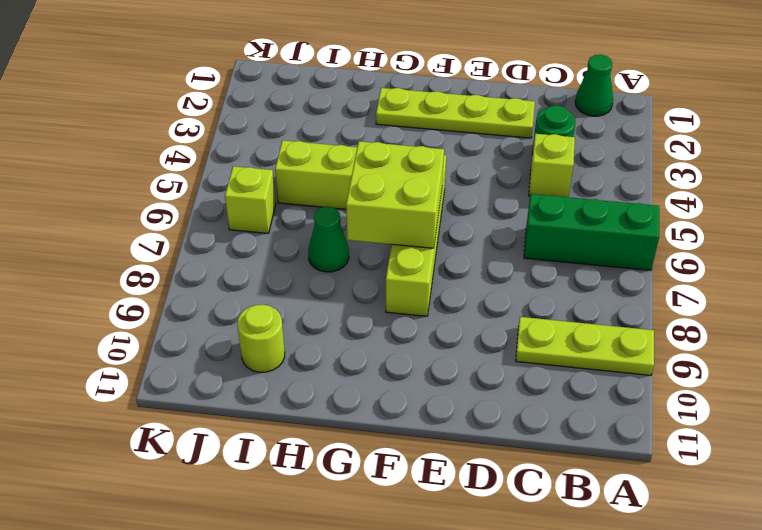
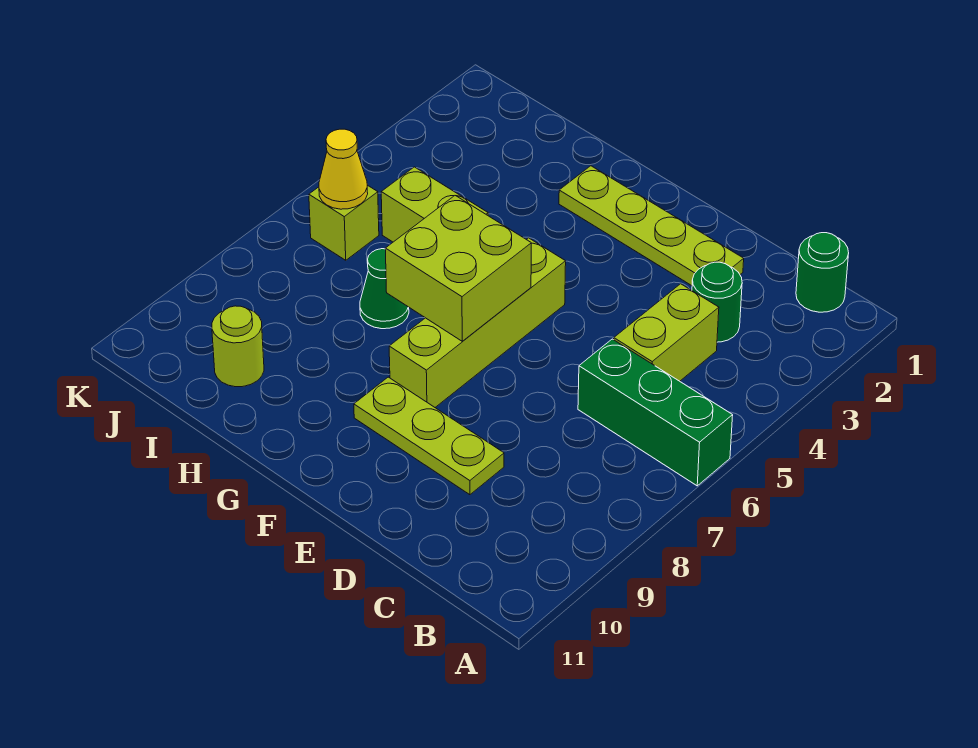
lime plate A9:C9 level 1 -> lime plate D9:F9 level 1
green cone B1 level 1 -> green round brick B1 level 1
lime brick C4 level 1 -> lime brick C4:C5 level 1
none -> yellow cone J6 level 2

